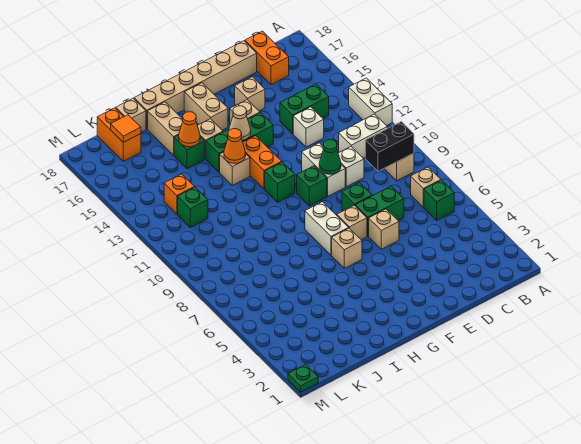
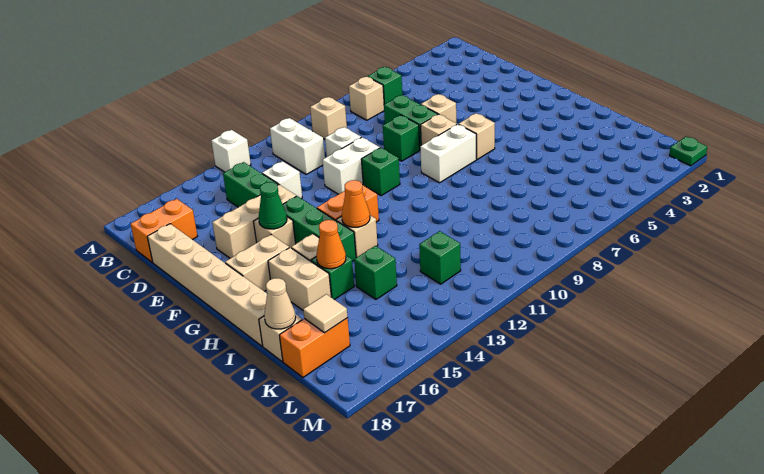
white brick A12:A13 level 1 -> white brick A13 level 1
black brick B9:C9 level 2 -> none
green cone E10 level 2 -> green cone F15 level 2
tan brick E16 level 1 -> tan brick E14:E16 level 1
green brick G11 level 1 -> green brick J14 level 1
tan cone G14 level 2 -> tan cone J18 level 2
tan brick I16:I17 level 1 -> tan brick H16:I16 level 1
orange brick K13 level 1 -> none
orange tile K17 level 2 -> tan tile K17 level 2

